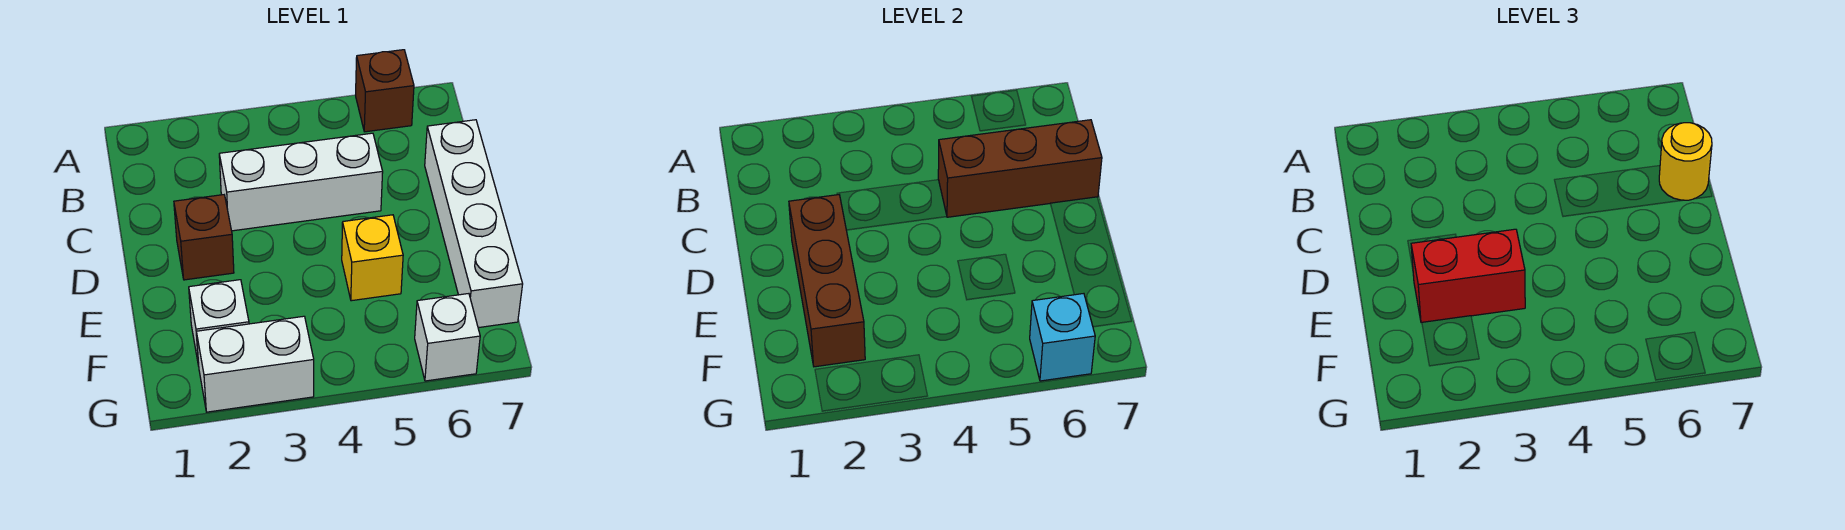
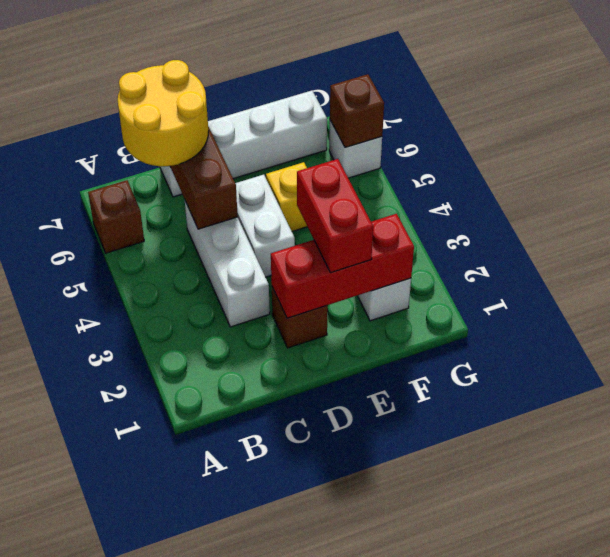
yellow round brick C7 level 3 -> yellow round brick B6:C7 level 3
brown brick D2:F2 level 2 -> red brick D2:F2 level 2
white brick G2:G3 level 1 -> white brick D4:D5 level 1
cyan brick G6 level 2 -> brown brick G6 level 2

